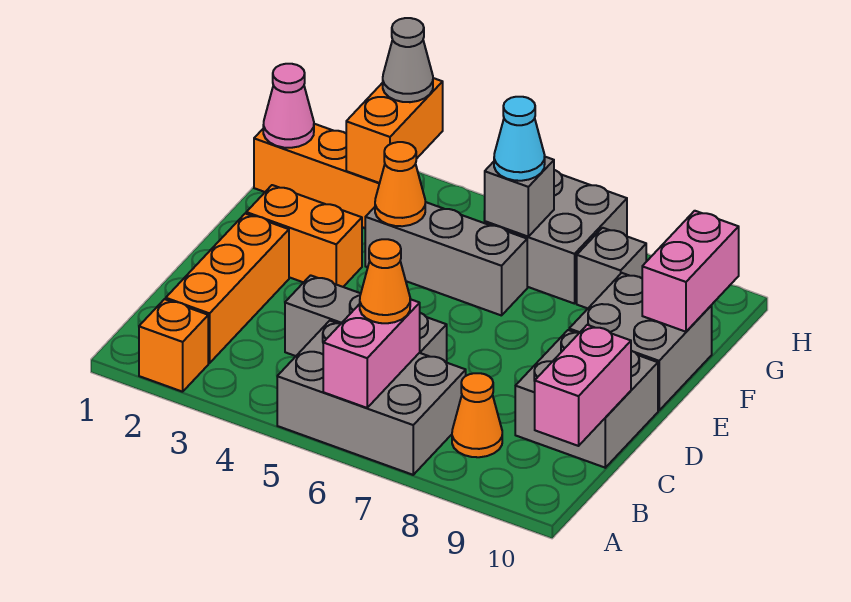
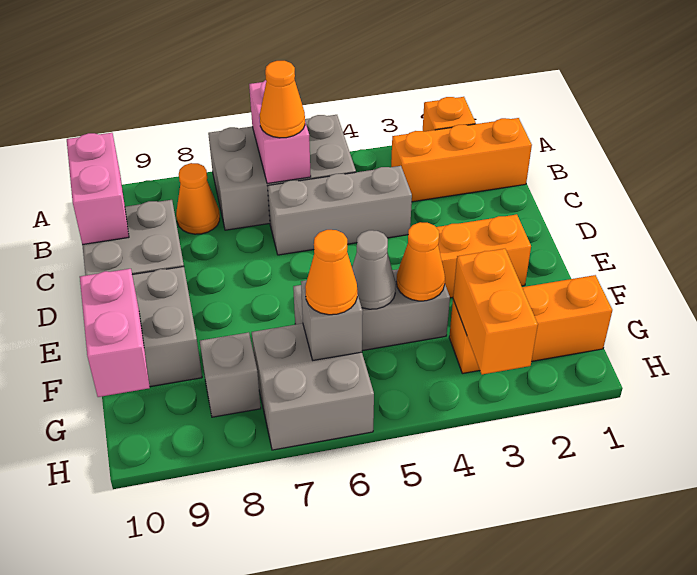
orange brick B2:D2 level 1 -> orange brick B1:B3 level 1
pink cone G1 level 2 -> none
cyan cone G6 level 3 -> orange cone G6 level 3
grey cone H3 level 3 -> grey cone F5 level 2

